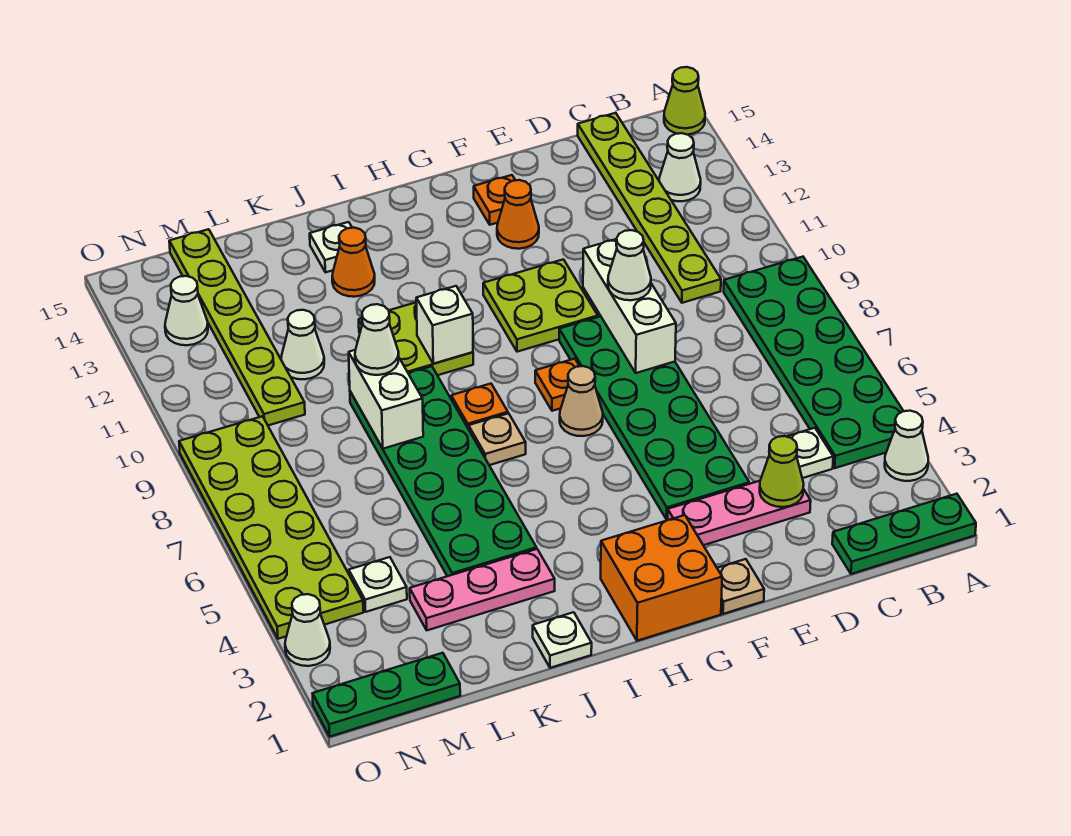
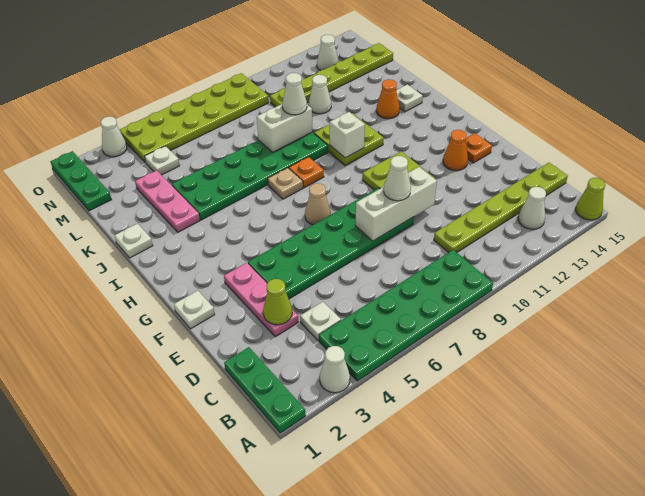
tan plate F1 level 1 -> white plate F1 level 1
orange brick G1:H2 level 1 -> none
orange plate G8 level 1 -> none

